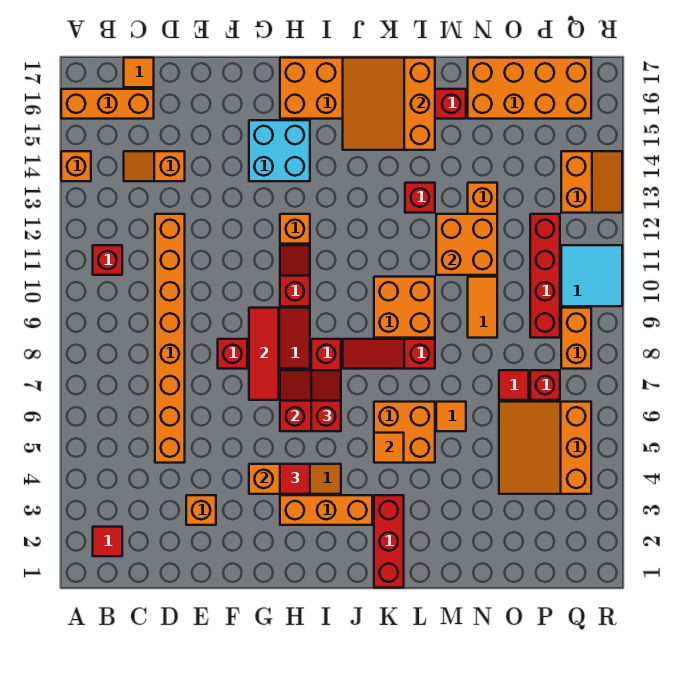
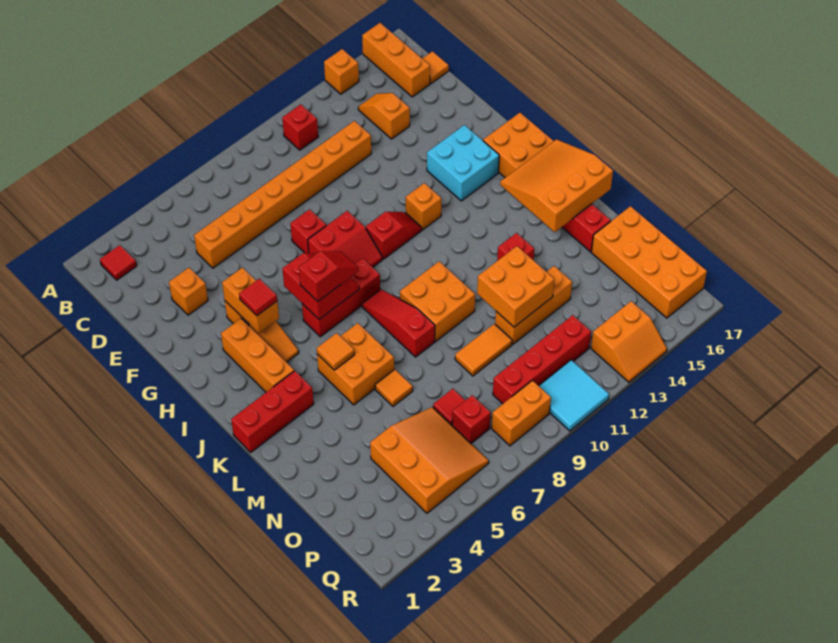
red tile G7:G9 level 2 -> none
orange slope O4:Q6 level 1 top Q -> orange slope O4:Q6 level 1 top 4

